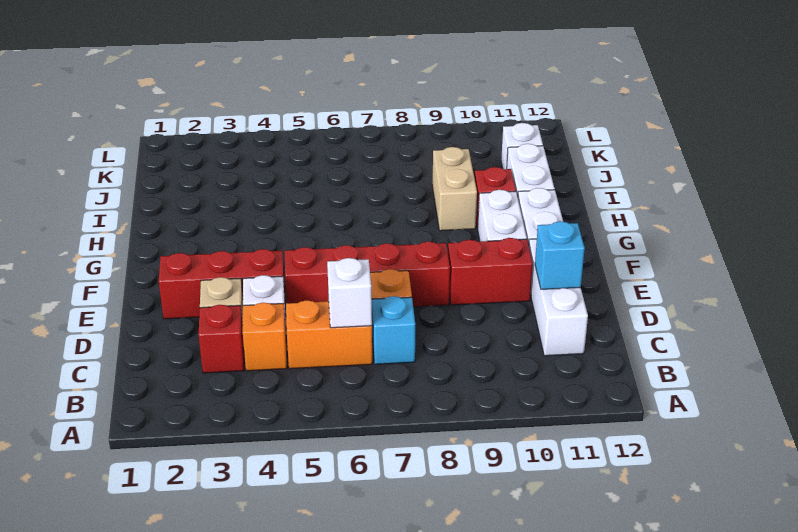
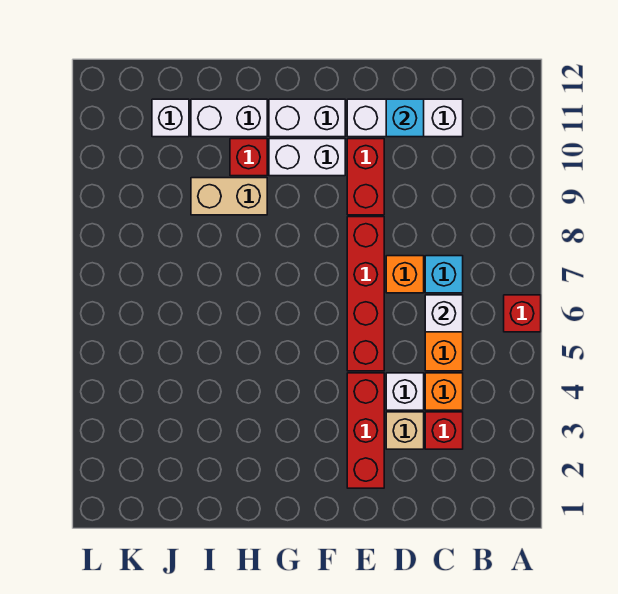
none -> red brick A6 level 1

